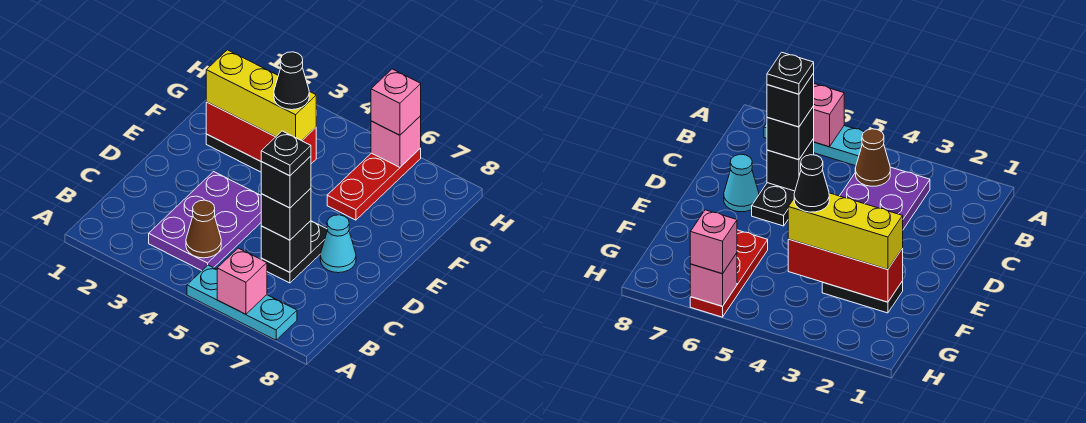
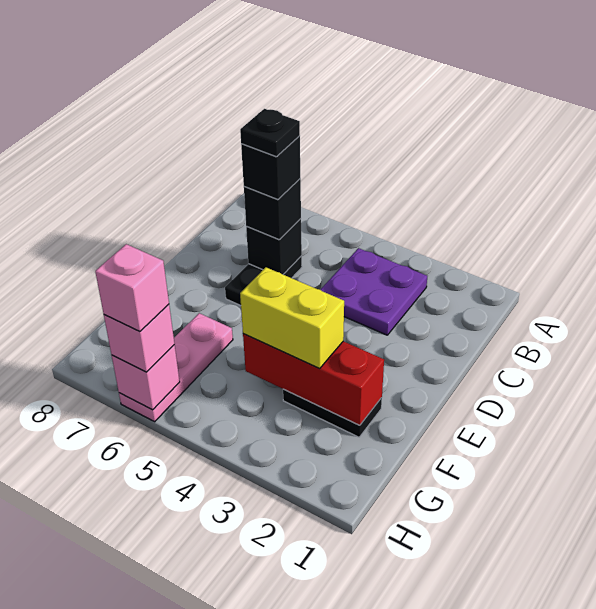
cyan plate A5:A7 level 1 -> none
pink brick A6 level 2 -> pink brick H6 level 4
purple plate B3:D4 level 1 -> purple plate B3:C4 level 1
brown cone B4 level 2 -> none
cyan cone D7 level 1 -> none
yellow brick F2:F4 level 3 -> yellow brick F3:F4 level 3
black cone F4 level 4 -> none
red plate F6:H6 level 1 -> pink plate F6:H6 level 1

